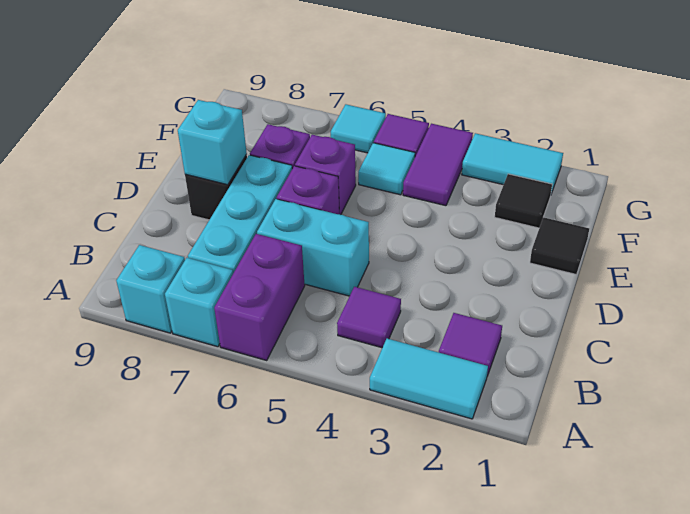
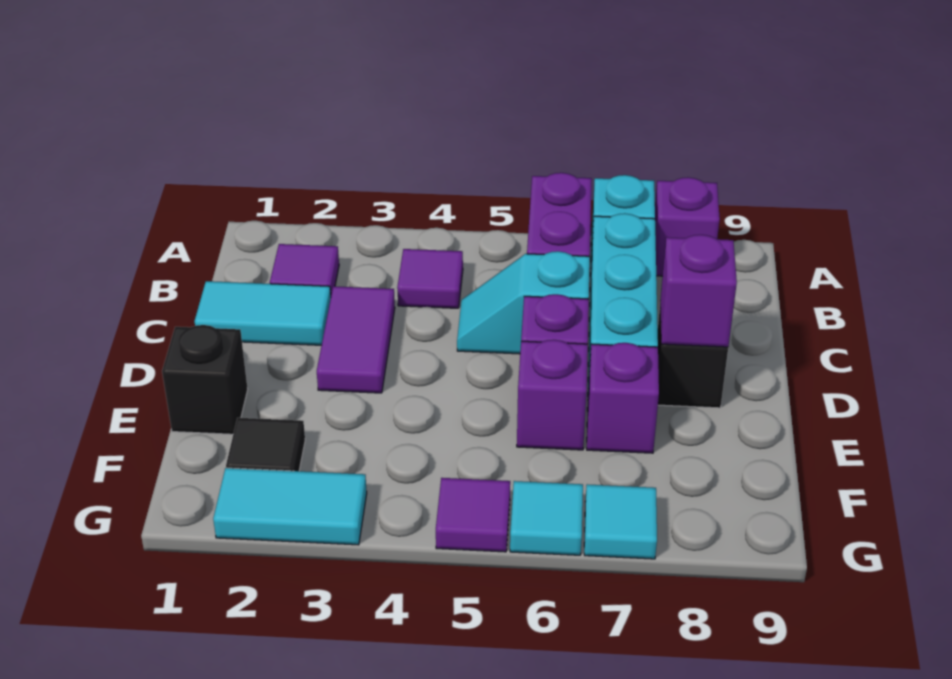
cyan tile A2:A3 level 1 -> cyan tile C1:C2 level 1
cyan brick A8 level 1 -> purple brick A8 level 1
cyan brick C5:C6 level 1 -> cyan slope C5:C6 level 1 top 6
cyan brick D8 level 2 -> purple brick D8 level 2
black tile E1 level 1 -> black brick E1 level 1
purple tile F4:G4 level 1 -> purple tile C3:D3 level 1
cyan tile F5 level 1 -> cyan tile G7 level 1

